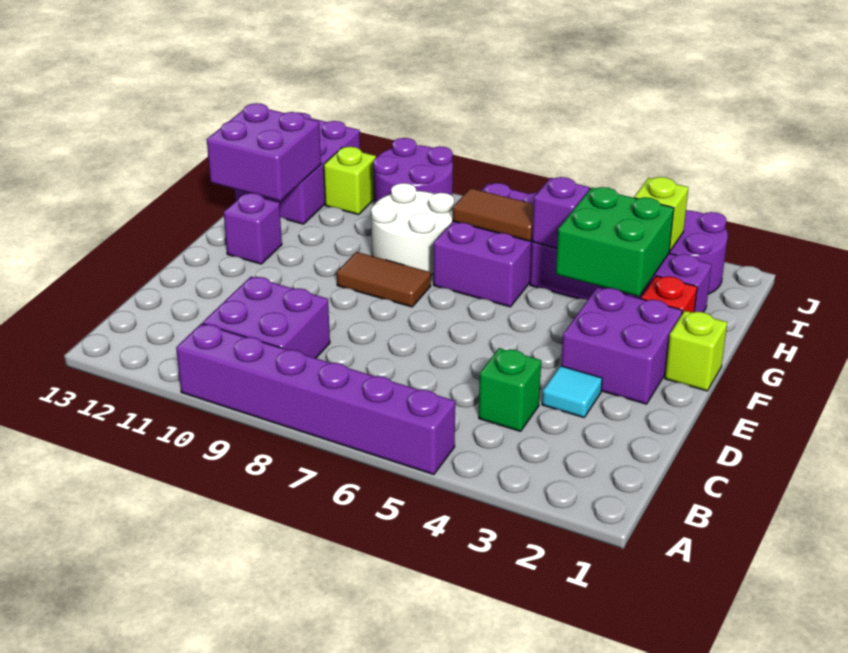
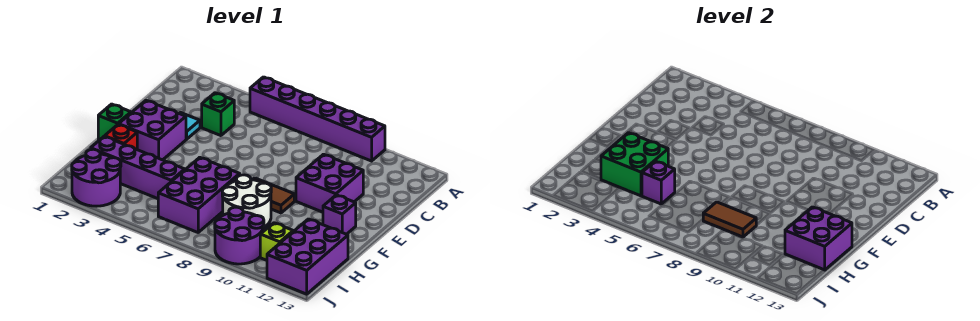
purple brick B9:C10 level 1 -> purple brick D10:E11 level 1
lime brick F1 level 1 -> green brick F1 level 1
brown tile H6:H7 level 2 -> brown tile H8:H9 level 2
lime brick I3 level 2 -> none

